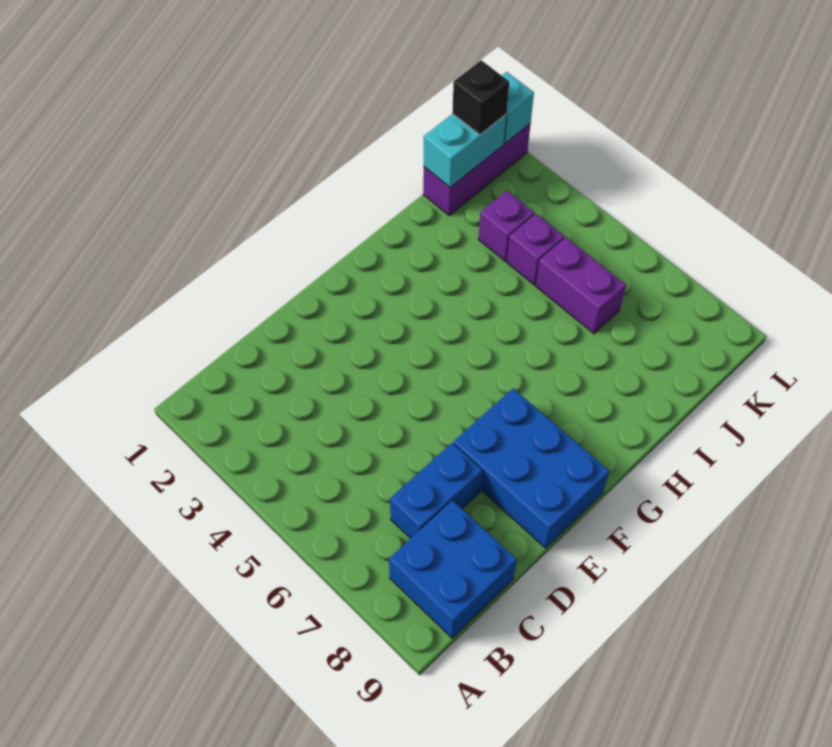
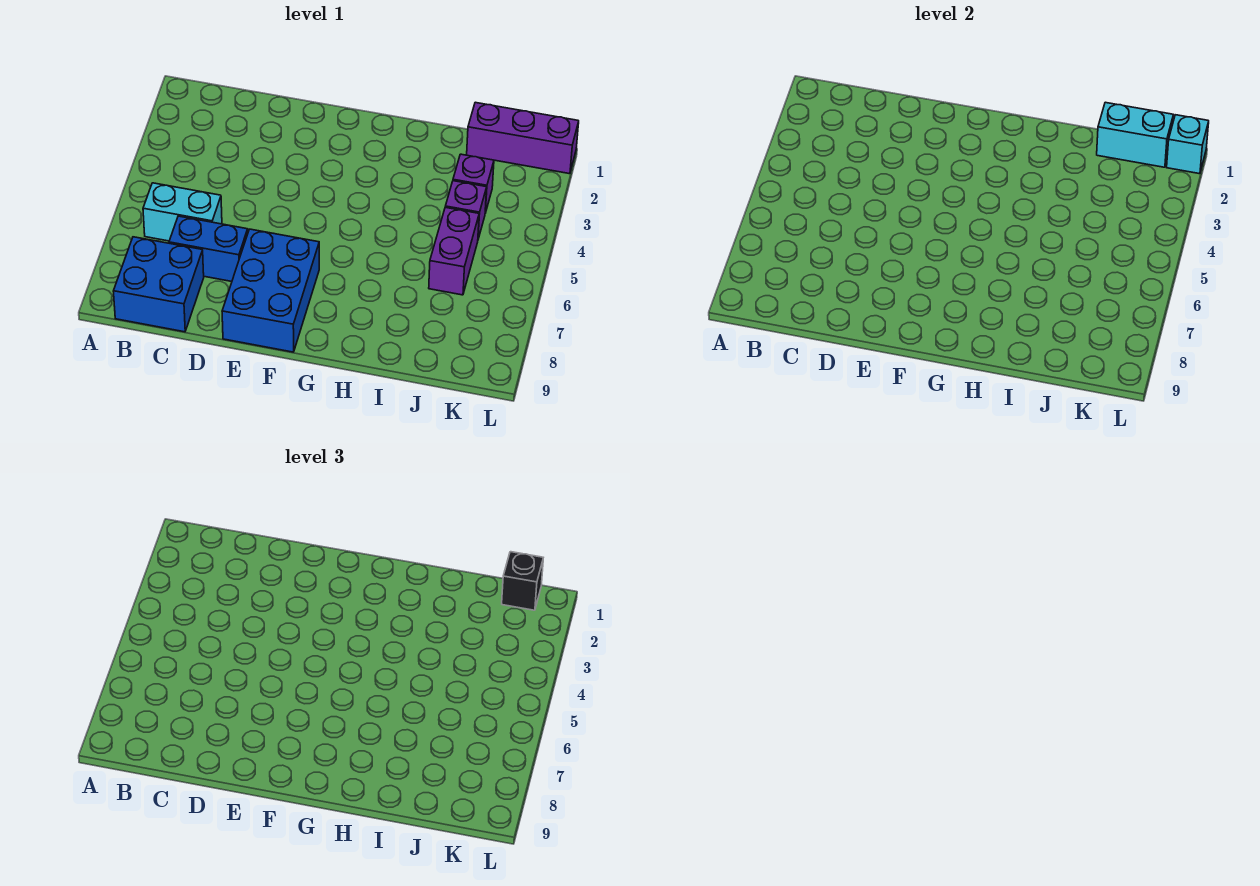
none -> cyan brick B6:C6 level 1

